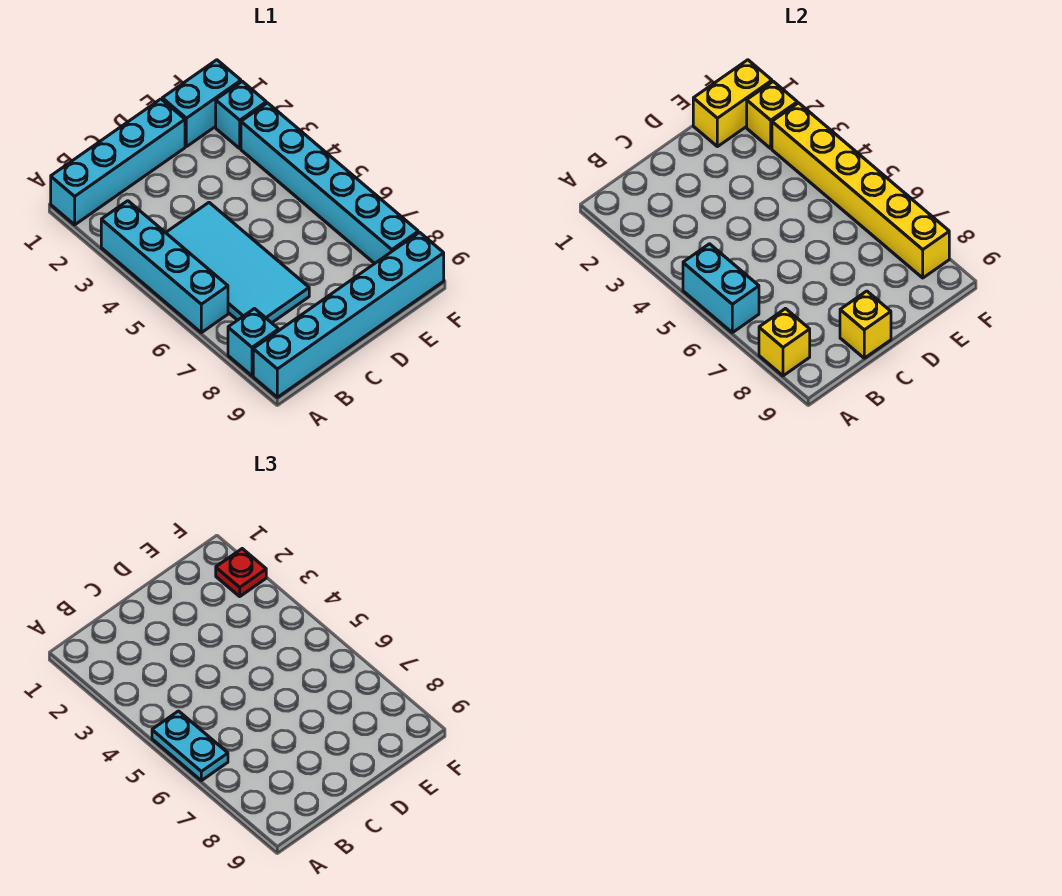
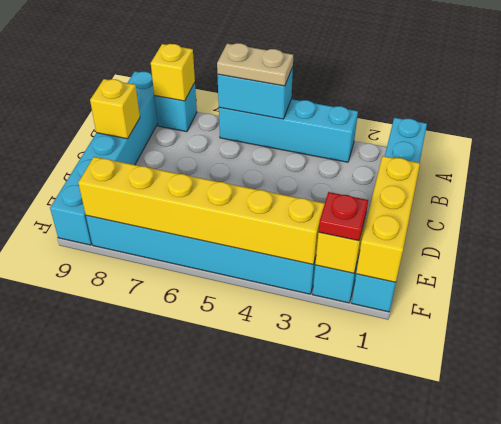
cyan plate A5:A6 level 3 -> tan plate A5:A6 level 3
cyan tile B4:C7 level 1 -> none
yellow brick E1:F1 level 2 -> yellow brick D1:F1 level 2

